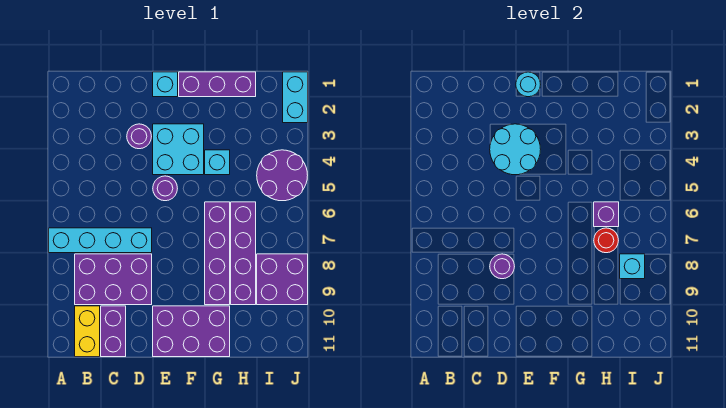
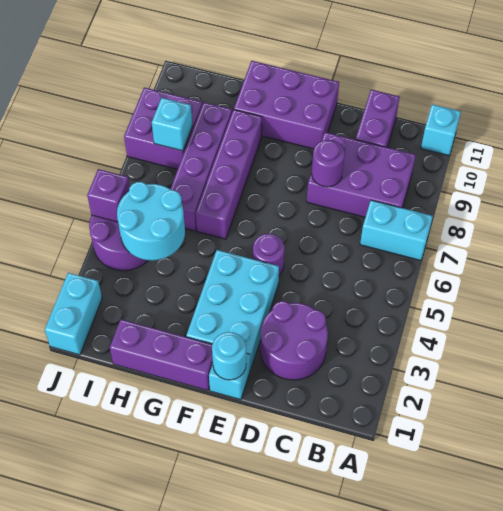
cyan brick A7:D7 level 1 -> cyan brick A7:B7 level 1
yellow brick B10:B11 level 1 -> none
purple round brick D3 level 1 -> purple round brick C2:D3 level 1
cyan round brick D3:E4 level 2 -> cyan round brick H4:I5 level 2
cyan brick E3:F4 level 1 -> cyan brick E2:F4 level 1
cyan brick G4 level 1 -> cyan brick A11 level 1
purple brick H6 level 2 -> purple brick J5 level 2
red round brick H7 level 2 -> none

